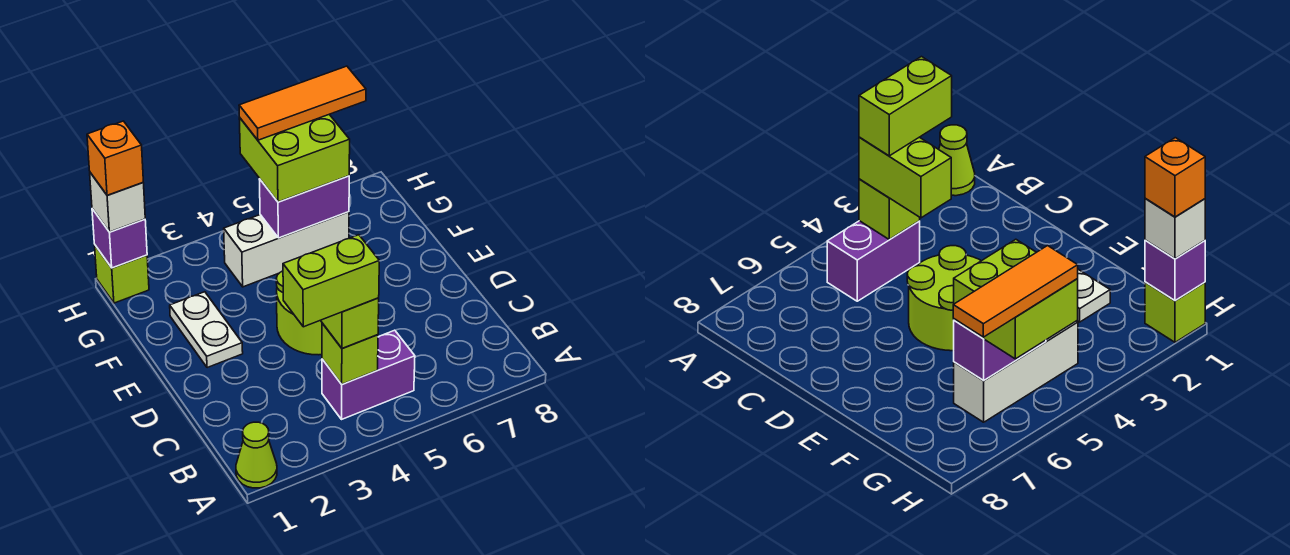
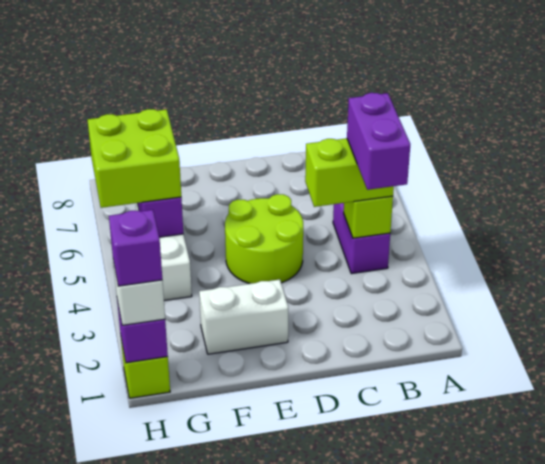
lime cone A1 level 1 -> none
lime brick B3:B4 level 4 -> purple brick B3:B4 level 4
white plate E2:F2 level 1 -> white brick E2:F2 level 1
orange brick H1 level 4 -> purple brick H1 level 4
orange tile H5:H7 level 4 -> none

